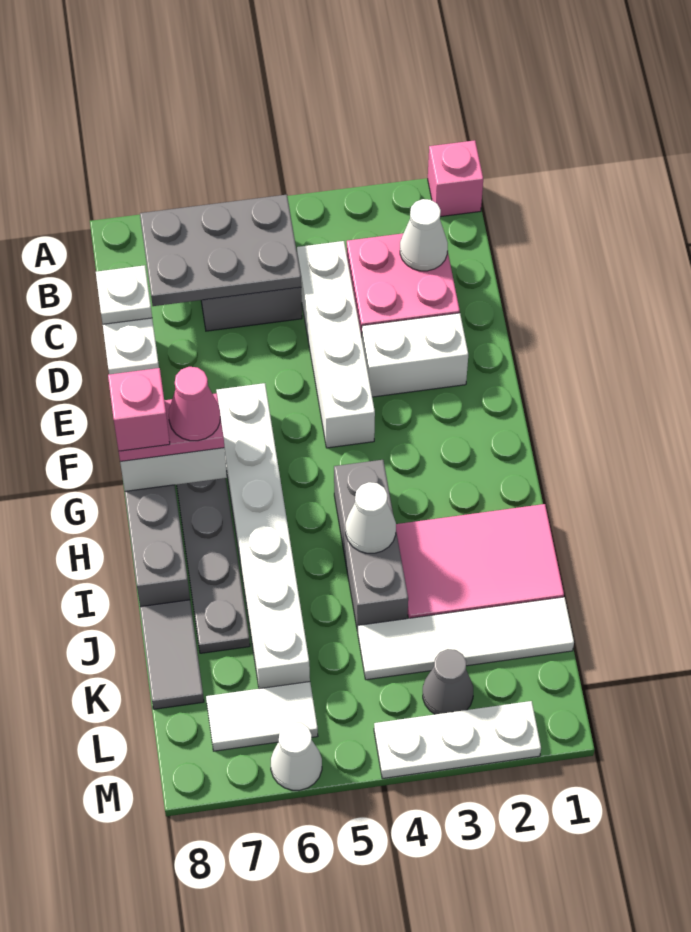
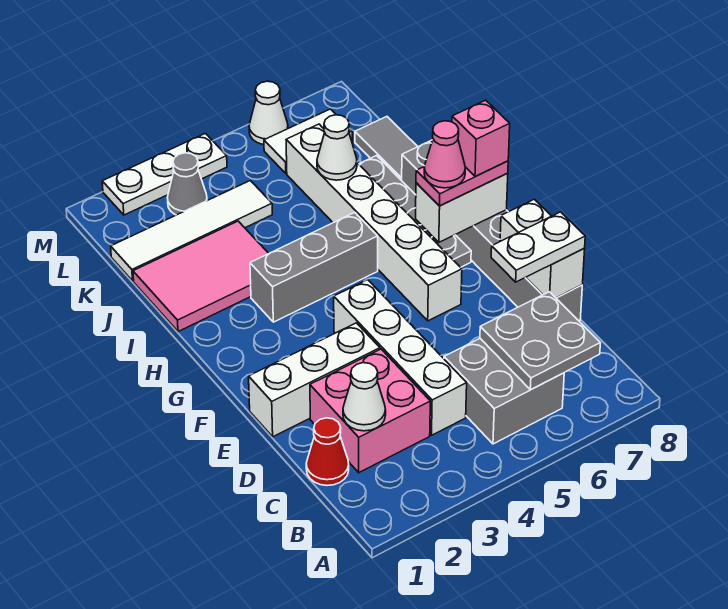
pink brick A1 level 1 -> none
grey plate B5:C7 level 2 -> grey plate B6:C7 level 2
none -> red cone C1 level 1
white plate D8 level 3 -> white plate D7:D8 level 3
white brick E2:E3 level 1 -> white brick E1:E3 level 1
grey brick H4:J4 level 1 -> grey brick H3:H5 level 1
white cone I4 level 2 -> white cone J6 level 2

